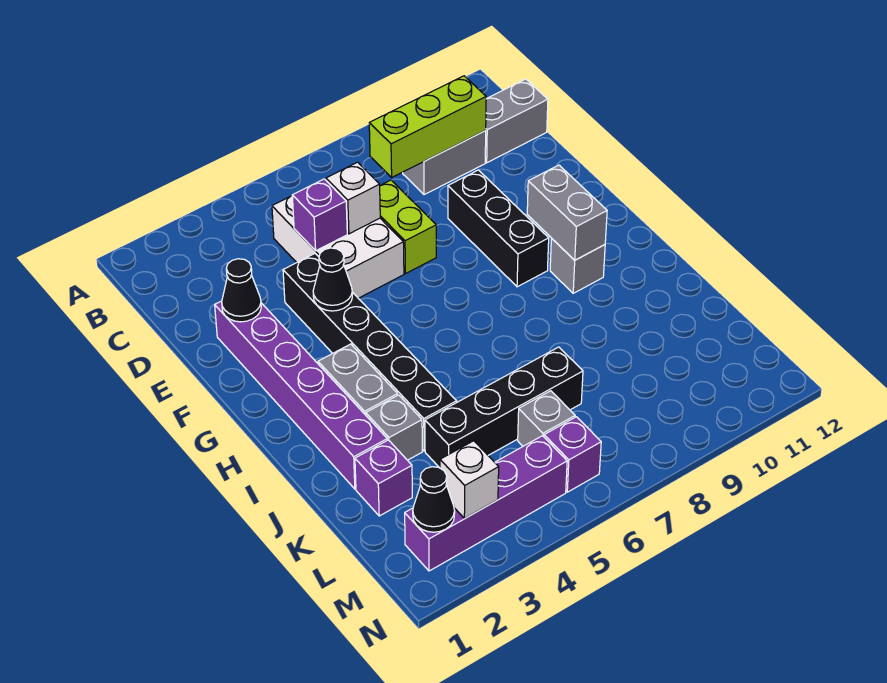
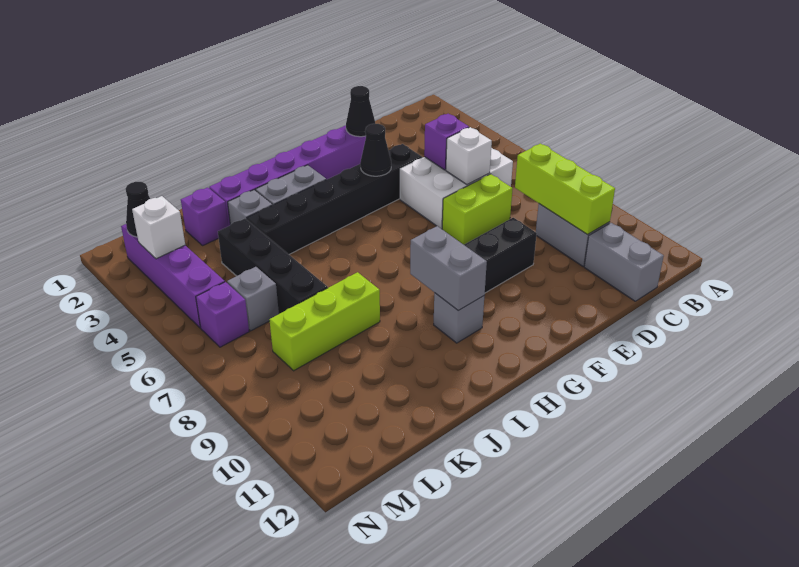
grey brick G10:H10 level 2 -> grey brick H9:H10 level 2
none -> lime brick J8:L8 level 1

